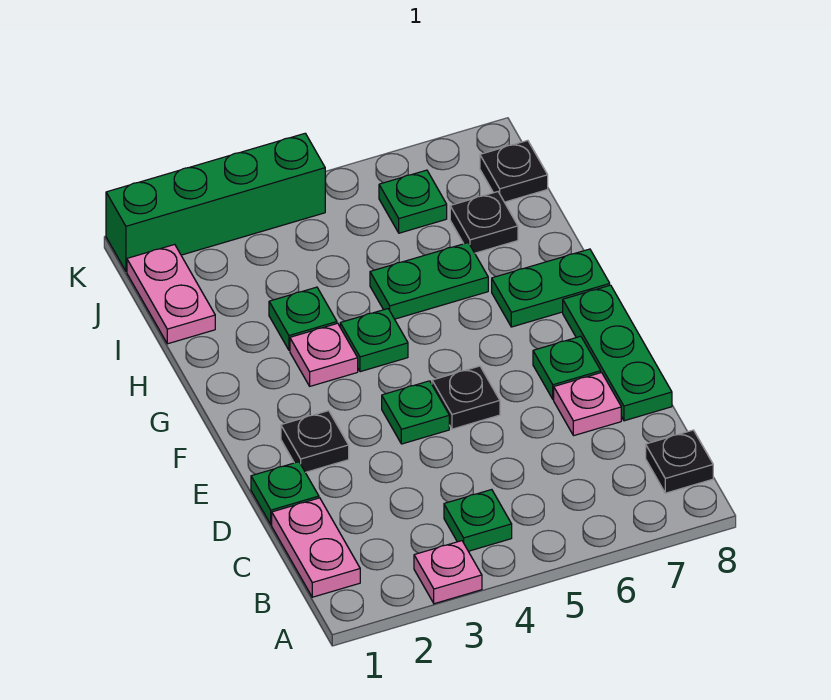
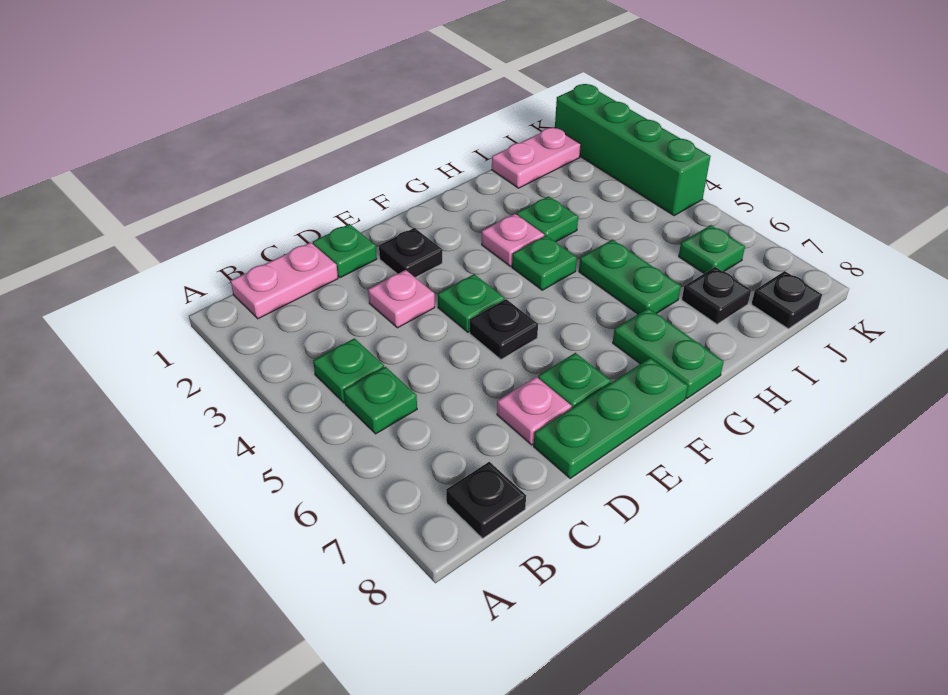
pink plate A3 level 1 -> pink plate D3 level 1
none -> green plate B5 level 1

